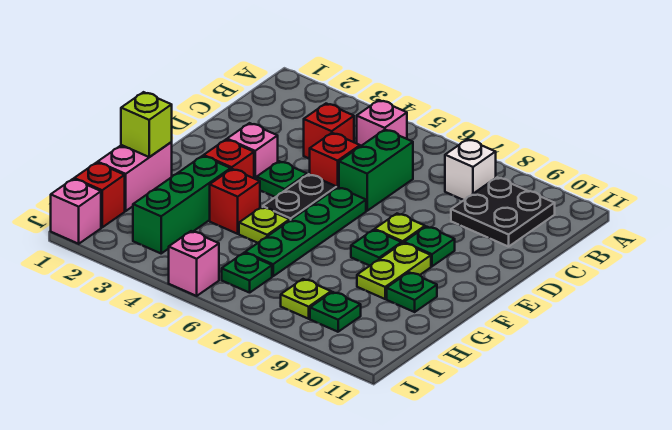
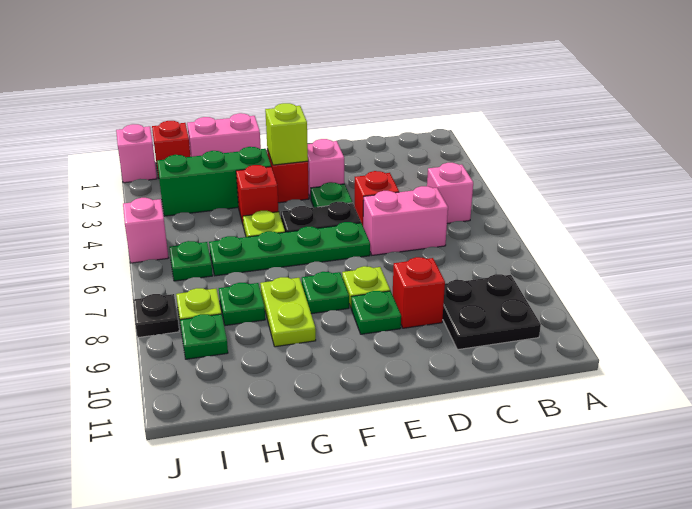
white brick B8 level 1 -> none
red brick C4 level 1 -> red brick D9 level 1
green brick C6:D6 level 1 -> pink brick C6:D6 level 1
lime plate F9:G9 level 1 -> lime plate G8:G9 level 1
lime brick G1 level 2 -> lime brick F3 level 2
green plate G10 level 1 -> green plate H8 level 1
none -> black plate J8 level 1

